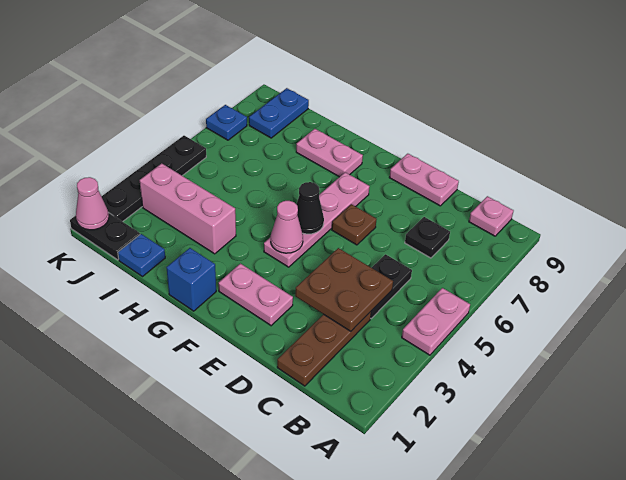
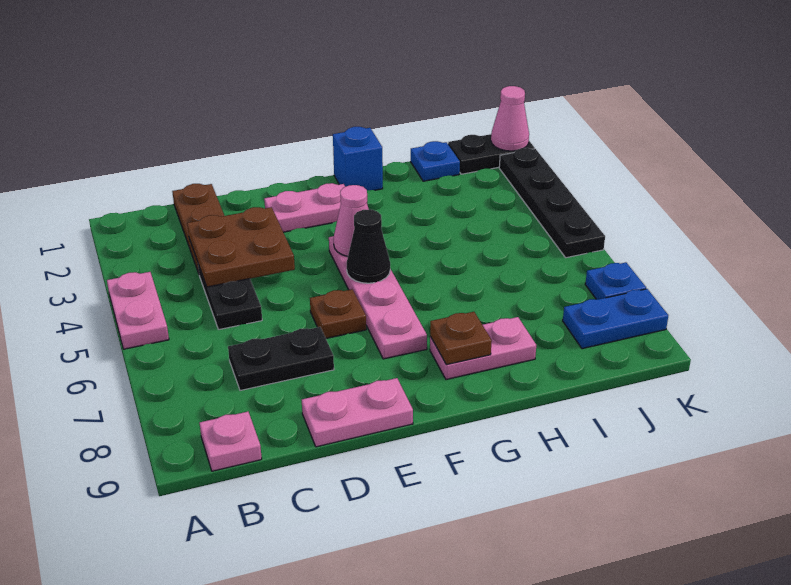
black plate C7 level 1 -> black plate C7:D7 level 1
none -> brown plate G8 level 2
pink brick H3:J3 level 1 -> none
blue plate J8:J9 level 1 -> blue plate J8:K8 level 1

